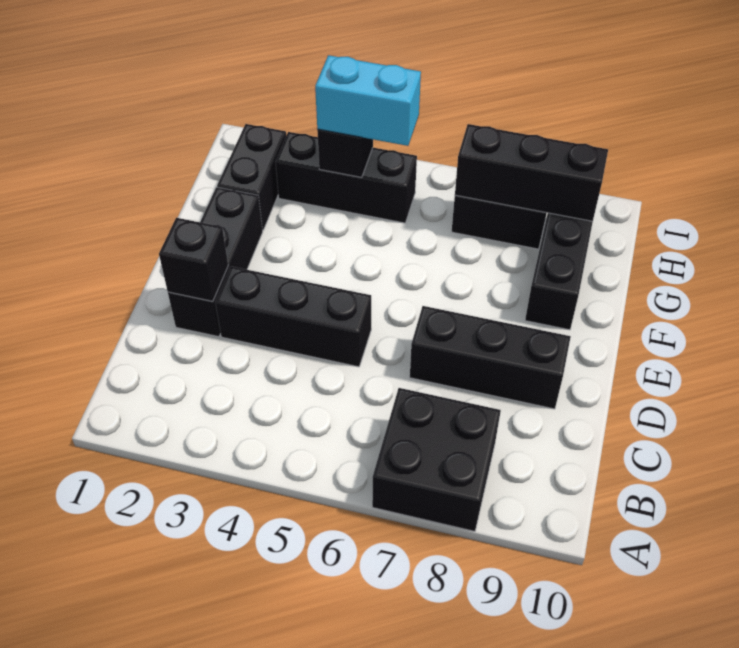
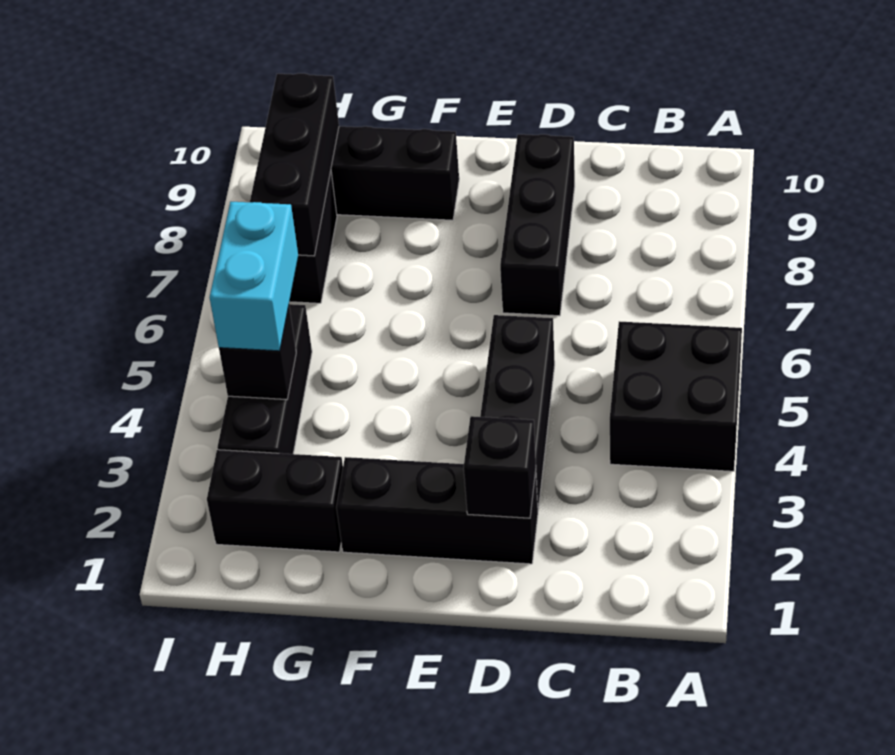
black brick A7:B8 level 1 -> black brick A4:B5 level 1

